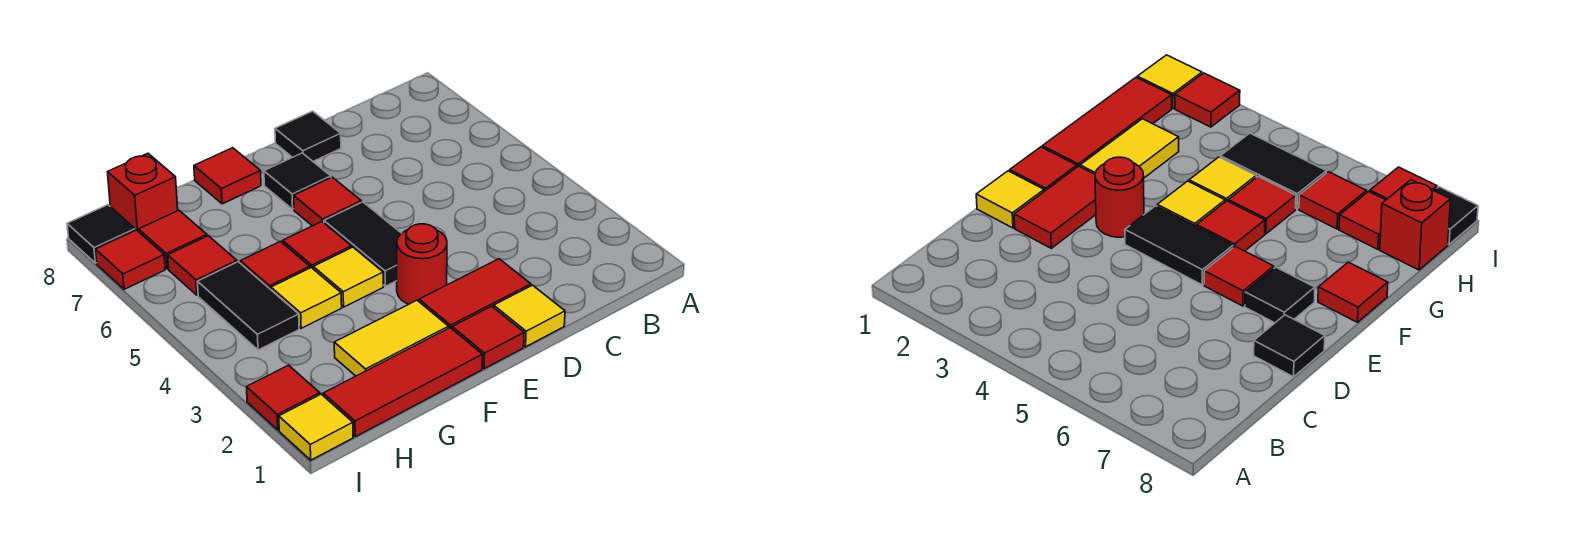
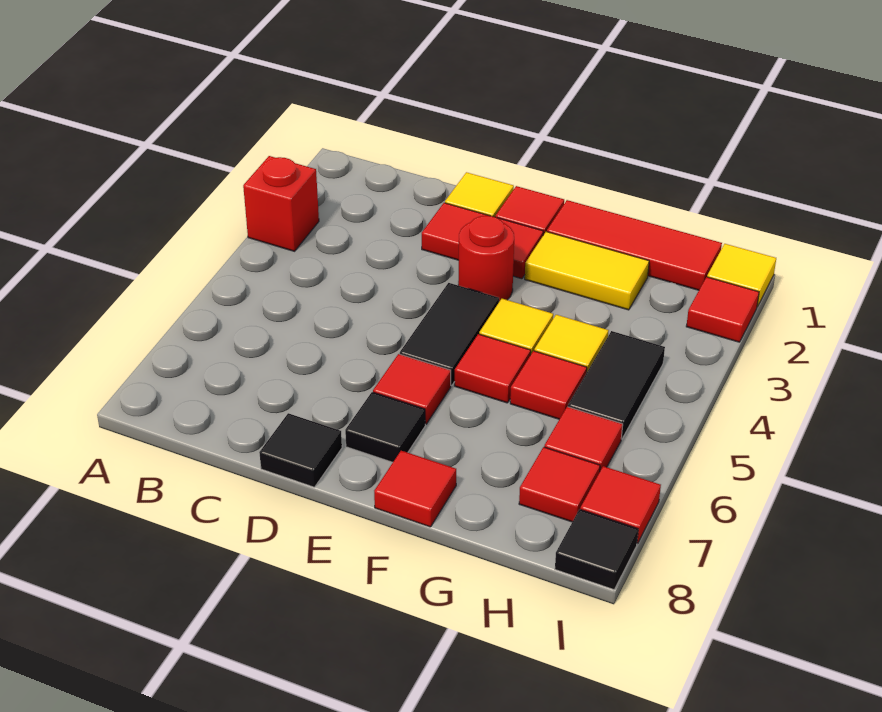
red brick H8 level 1 -> red brick A3 level 1

